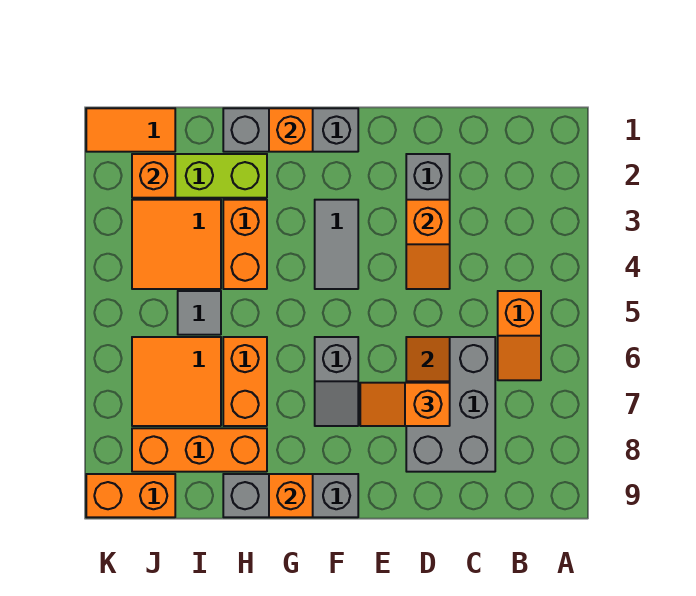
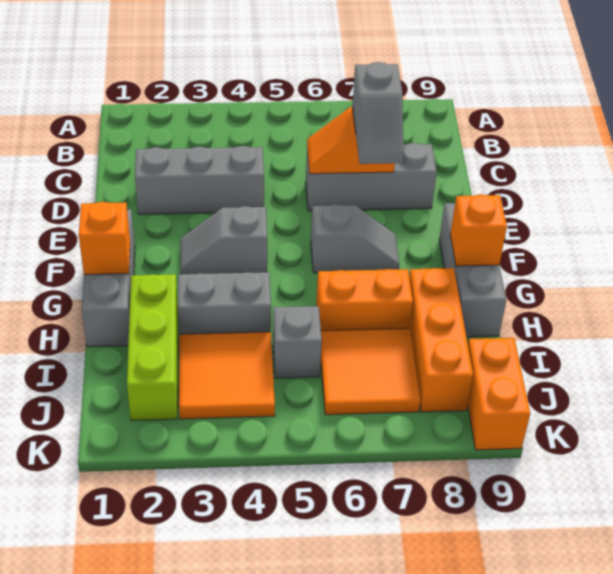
orange slope B5:B6 level 1 top 5 -> none
grey brick C6:D8 level 1 -> grey brick D6:D8 level 1
orange slope D3:D4 level 2 top 3 -> none
orange slope D7:E7 level 3 top D -> grey slope D7:E7 level 3 top D
grey tile F3:F4 level 1 -> grey slope F3:F4 level 1 top 4
orange brick H3:H4 level 1 -> grey brick H3:H4 level 1
grey tile I5 level 1 -> grey brick I5 level 1
orange tile J1:K1 level 1 -> none
orange brick J2 level 2 -> none

